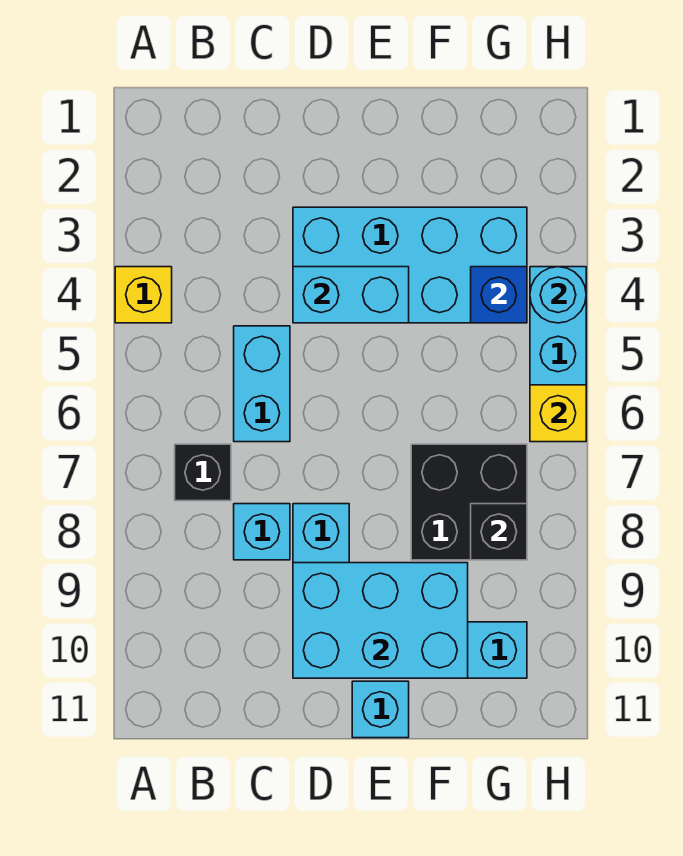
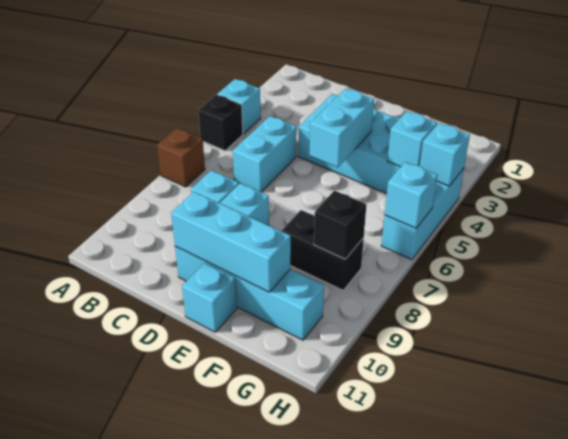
yellow brick A4 level 1 -> cyan brick A4 level 1
none -> brown brick A7 level 1
black brick B7 level 1 -> black brick A5 level 1
cyan brick D4:E4 level 2 -> cyan brick E4:E5 level 2
cyan brick D9:F10 level 2 -> cyan brick D10:F10 level 2
black brick F7:G8 level 1 -> black brick F8:G8 level 1
blue brick G4 level 2 -> cyan brick G4 level 2
cyan round brick H4 level 2 -> cyan brick H4 level 2
yellow brick H6 level 2 -> cyan brick H6 level 2

